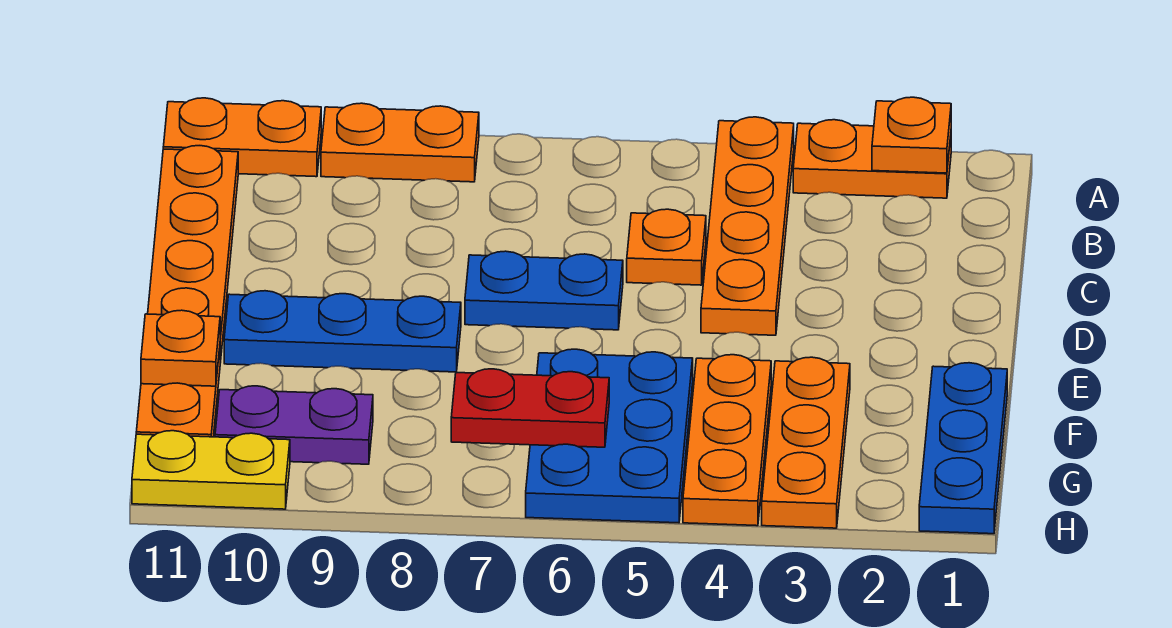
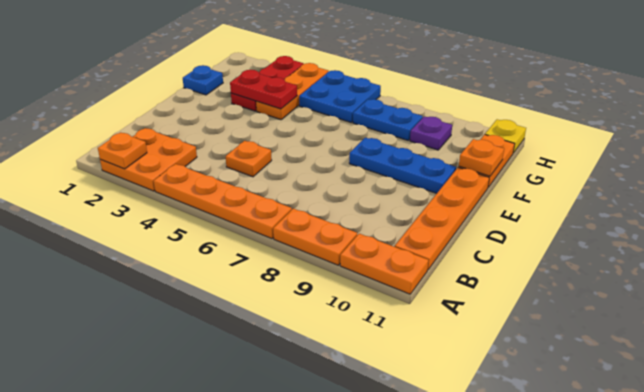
orange plate A2:A3 level 1 -> orange plate A2:B3 level 1
orange plate A4:D4 level 1 -> orange plate A4:A7 level 1
blue plate D6:D7 level 1 -> blue plate G7:G8 level 1
blue plate F1:H1 level 1 -> blue plate F1 level 1
orange plate F3:H3 level 1 -> red plate F3:H3 level 1
blue plate F5:H6 level 1 -> blue plate G5:H6 level 1
red plate G6:G7 level 2 -> red plate F3:F4 level 2
purple plate G9:G10 level 1 -> purple plate G9 level 1
yellow plate H10:H11 level 1 -> yellow plate H11 level 1

